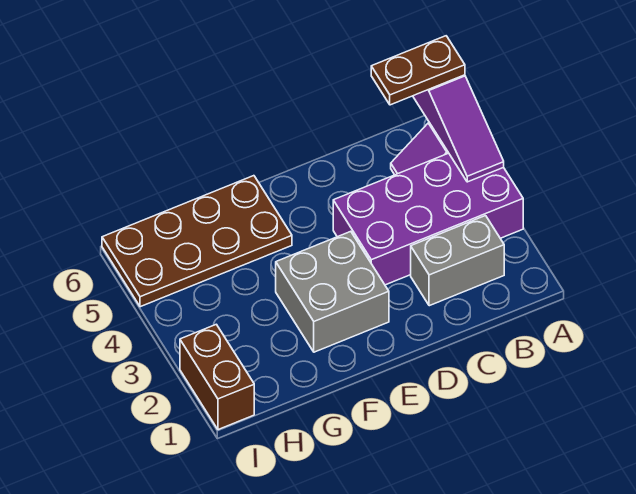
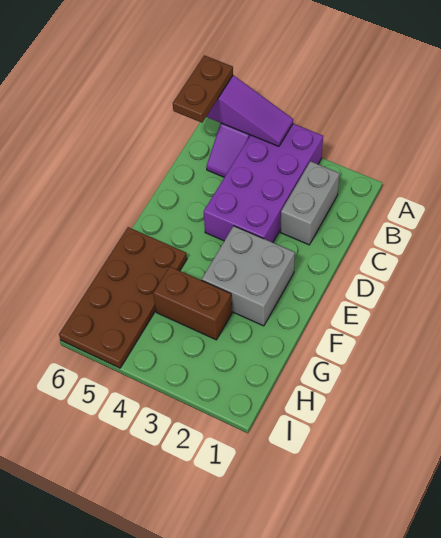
brown brick I1:I2 level 1 -> brown brick G3:G4 level 1

